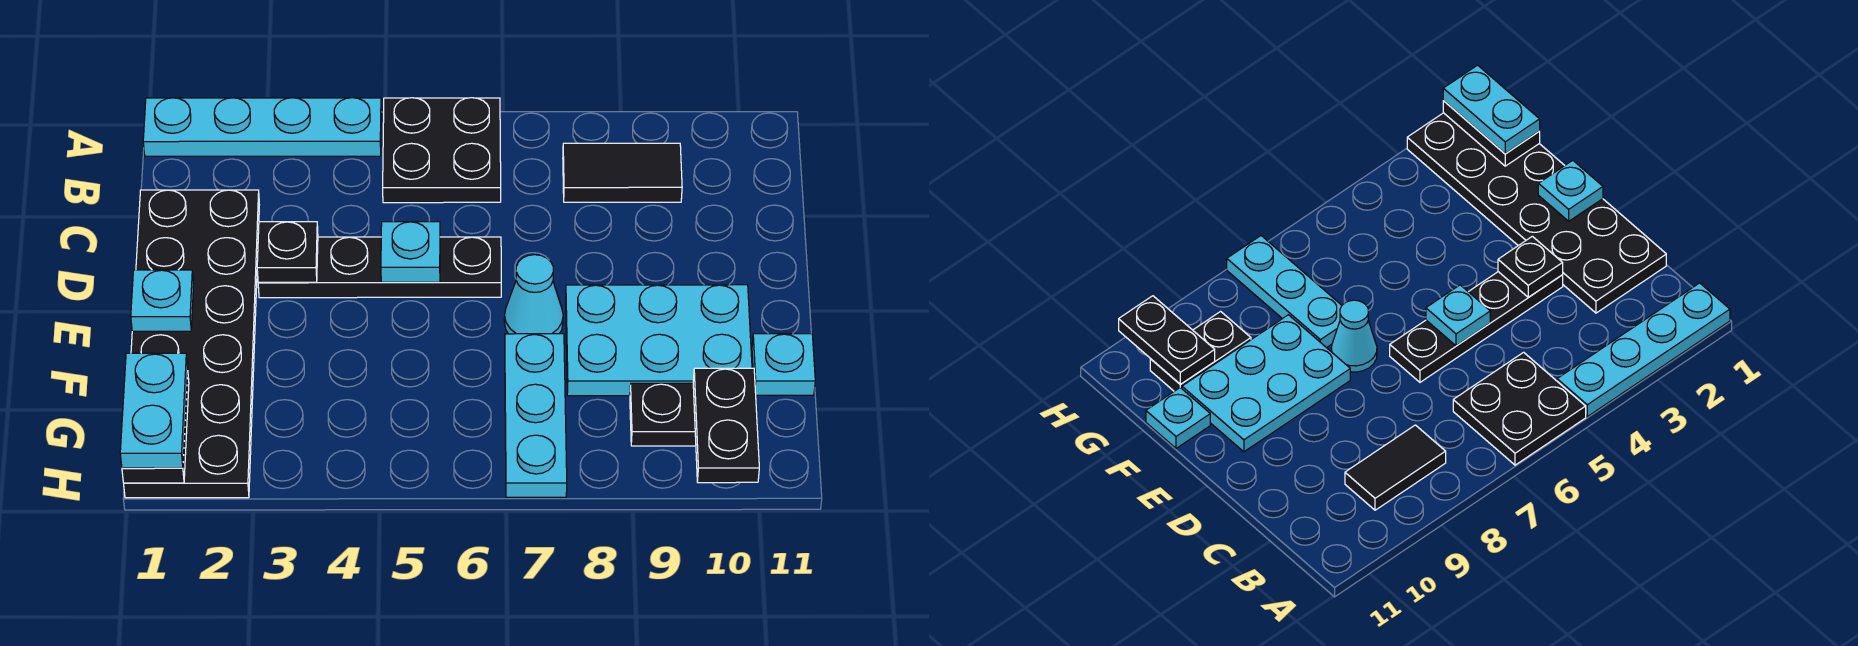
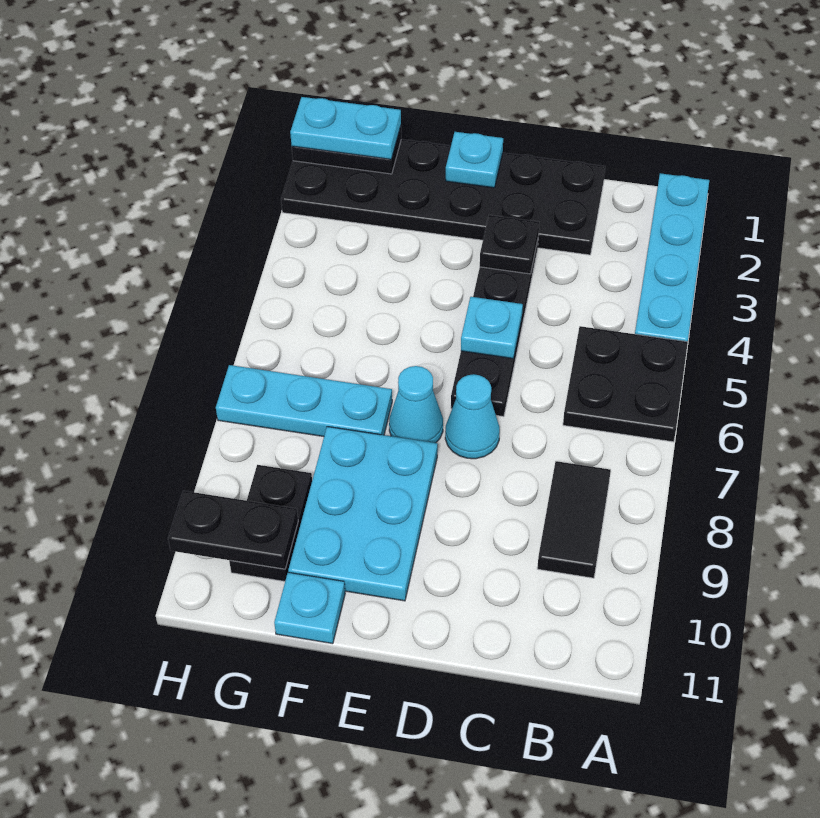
none -> cyan cone D7 level 1

